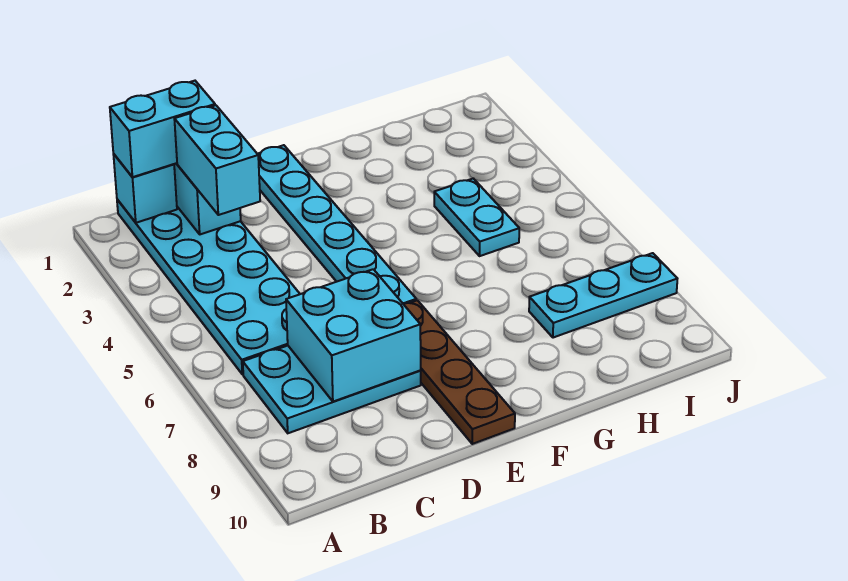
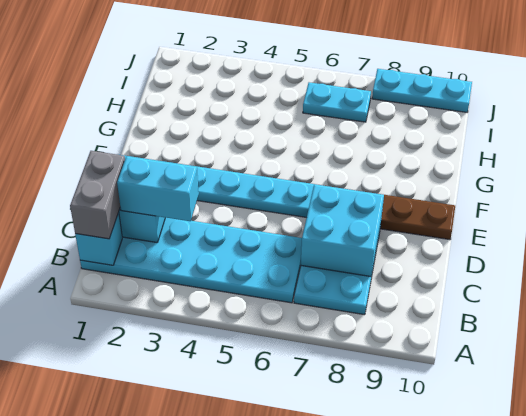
cyan brick B1:C1 level 3 -> grey brick B1:C1 level 3
cyan plate H4:H5 level 1 -> cyan plate I6:I7 level 1
cyan plate H8:J8 level 1 -> cyan plate J8:J10 level 1

